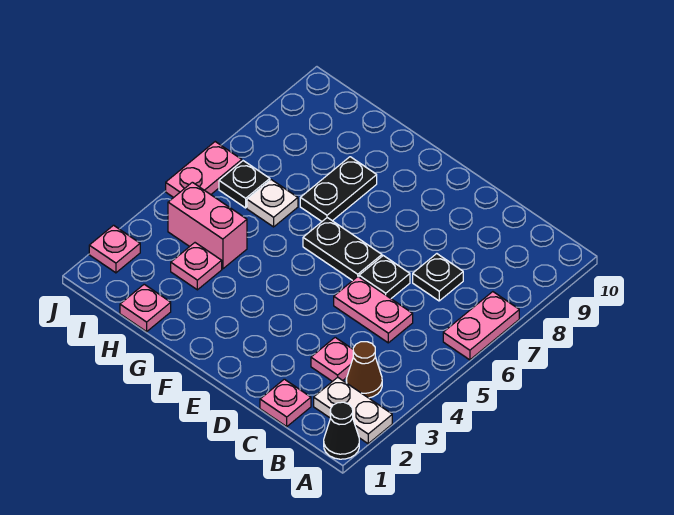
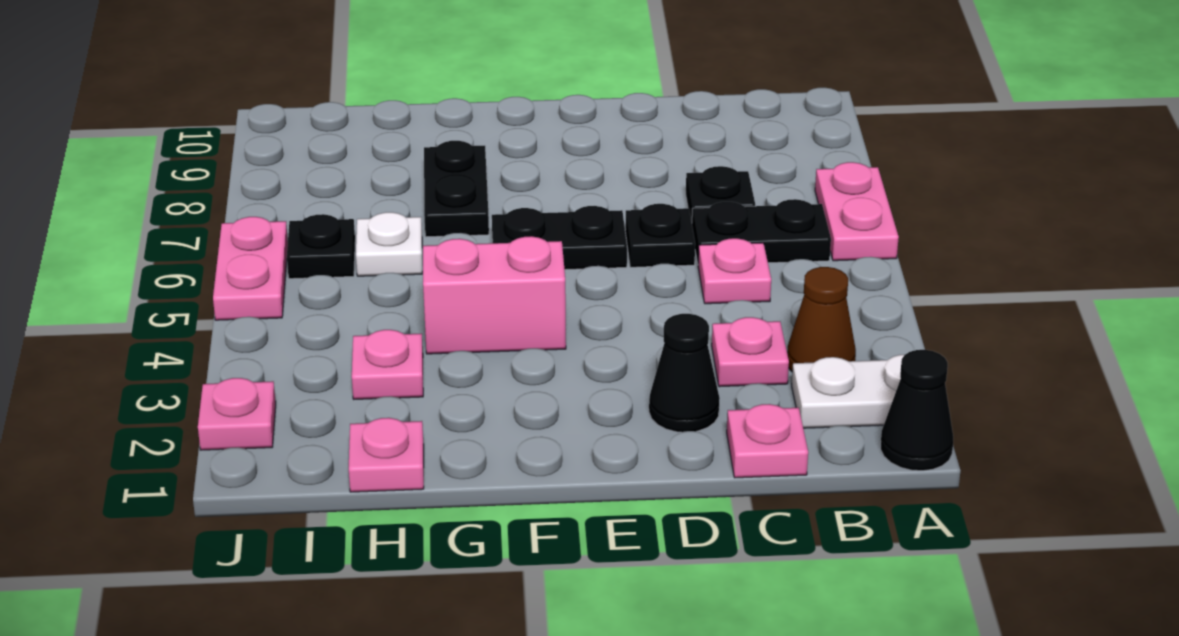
none -> black plate B6:C6 level 1
pink plate C5:D5 level 1 -> pink plate C5 level 1
none -> black cone D2 level 1
pink brick H4:I4 level 1 -> pink brick F4:G4 level 1

